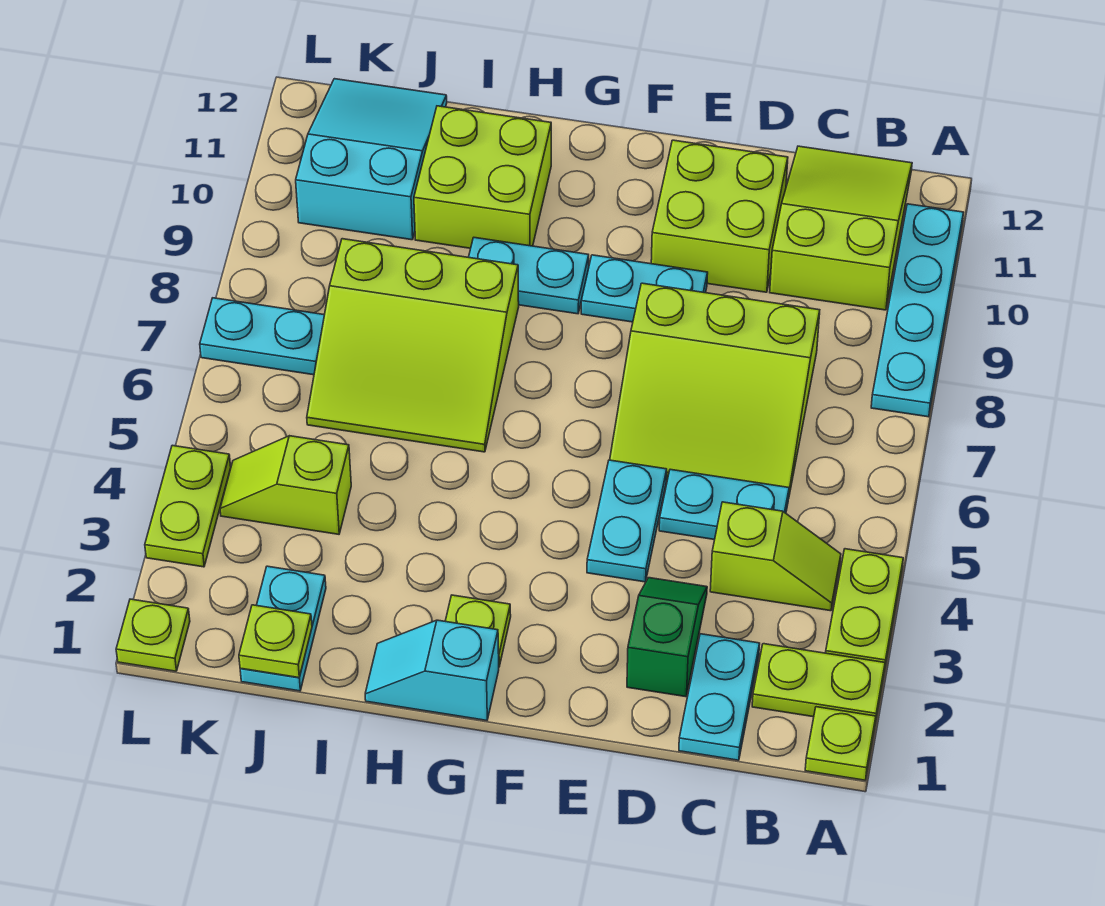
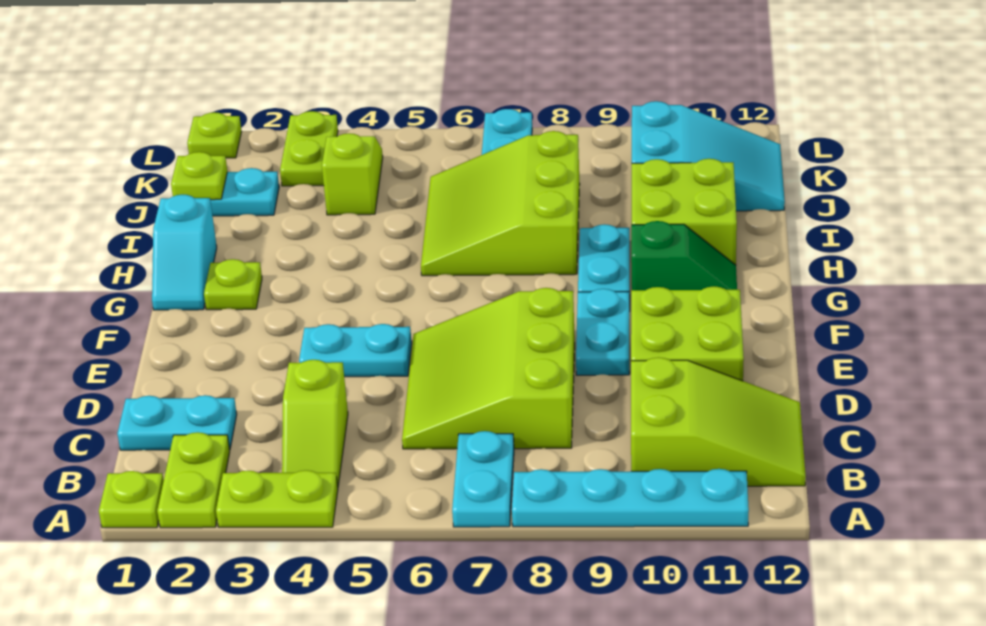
cyan plate C5:D5 level 1 -> cyan plate A7:B7 level 1
green slope D2:D3 level 1 top 2 -> green slope G10:G11 level 1 top 10
cyan slope G1:H1 level 1 top G -> cyan slope G1:H1 level 1 top H
lime plate L3:L4 level 1 -> lime plate K3:L3 level 1

